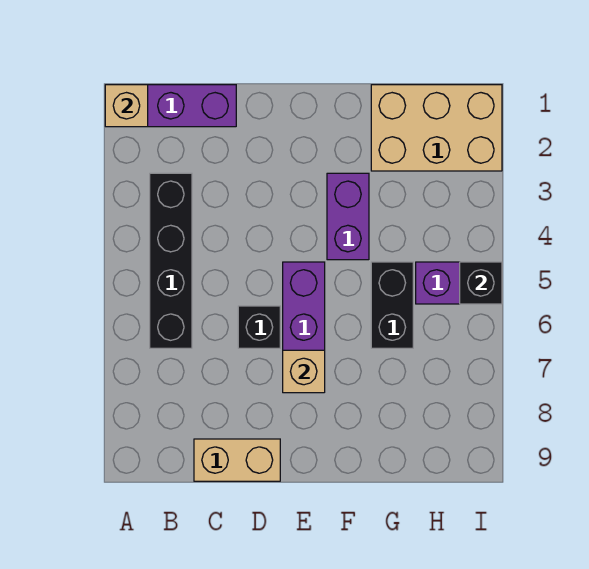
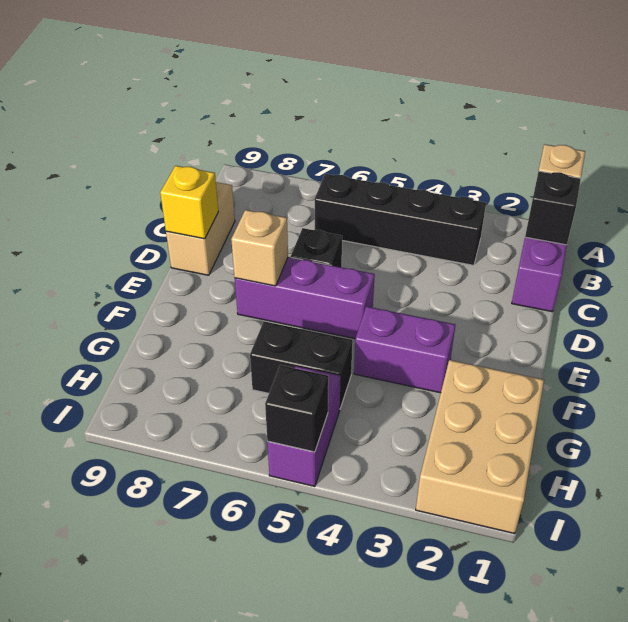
none -> black brick B1 level 2
none -> yellow brick D9 level 2

